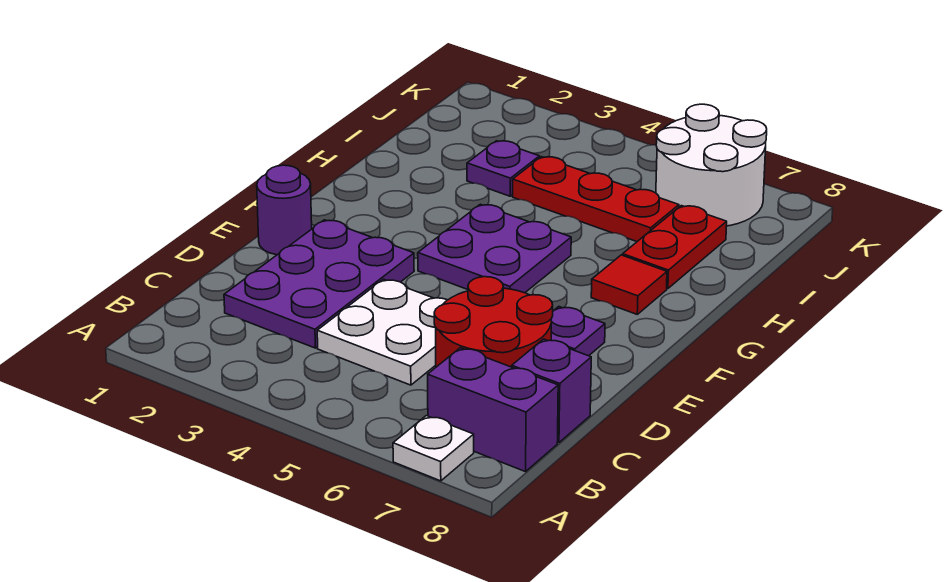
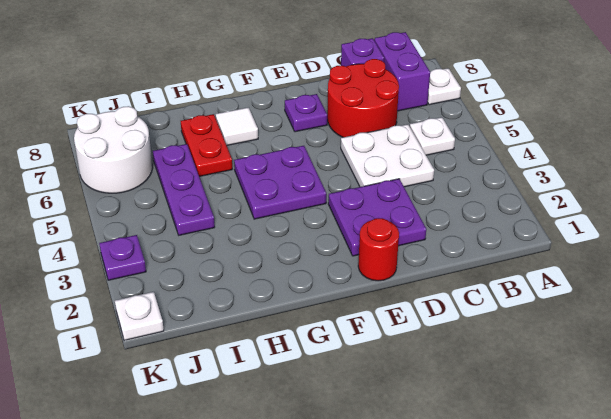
none -> white plate B5 level 1
purple plate C2:E3 level 1 -> purple plate D2:E3 level 1
purple round brick E1 level 1 -> red round brick E1 level 1
red tile G7 level 1 -> white tile G7 level 1
red plate H7:I7 level 1 -> red plate H6:H7 level 1
purple plate I3 level 1 -> purple plate K3 level 1
red plate I4:I6 level 1 -> purple plate I4:I6 level 1
none -> white plate K1 level 1

